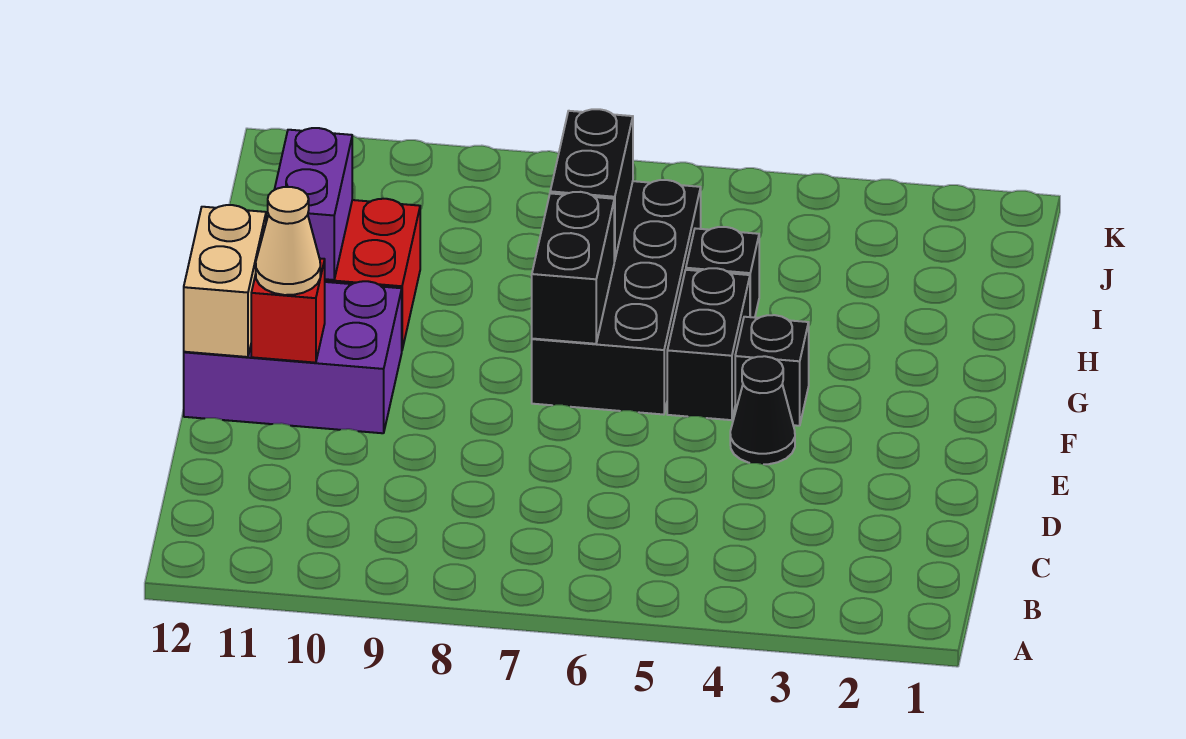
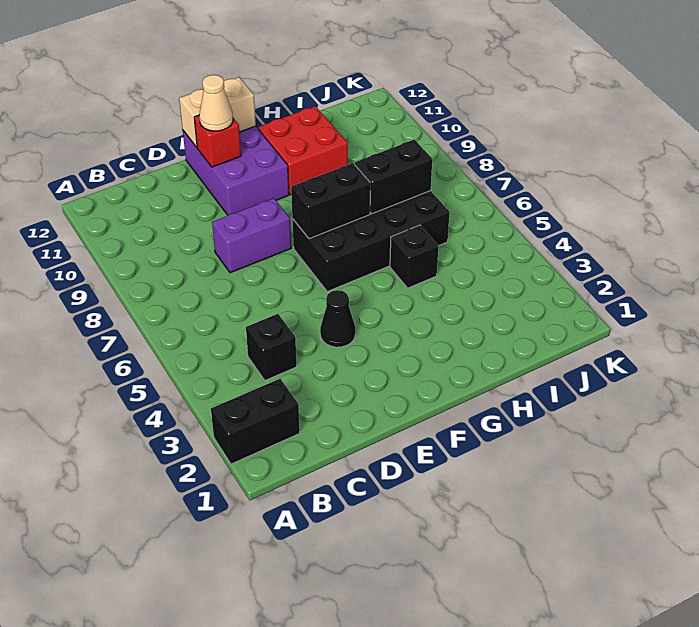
black brick F4 level 1 -> black brick C4 level 1
black brick F5:G5 level 1 -> black brick A2:B2 level 1
purple brick G11:H11 level 2 -> purple brick D8:E8 level 1

